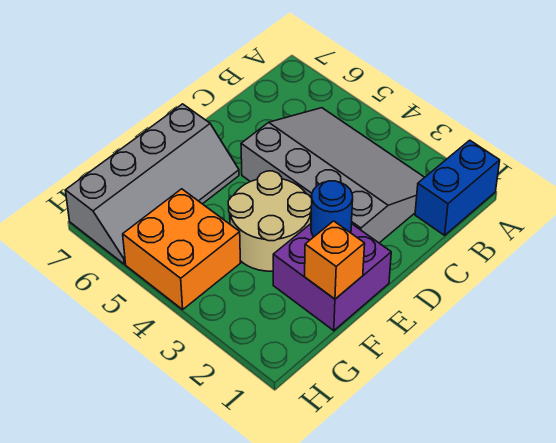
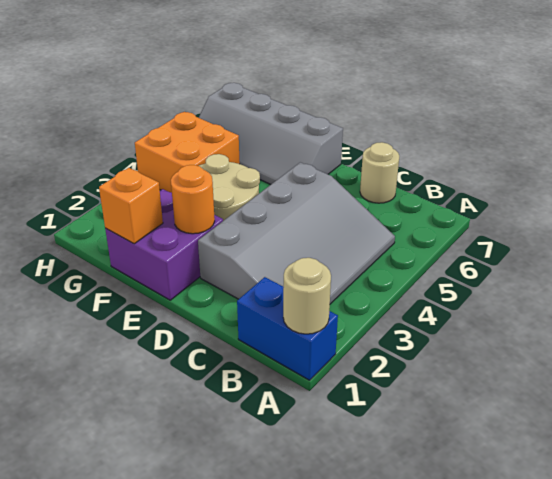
none -> tan round brick A1 level 2
none -> tan round brick C7 level 1
blue round brick E2 level 2 -> orange round brick E2 level 2

